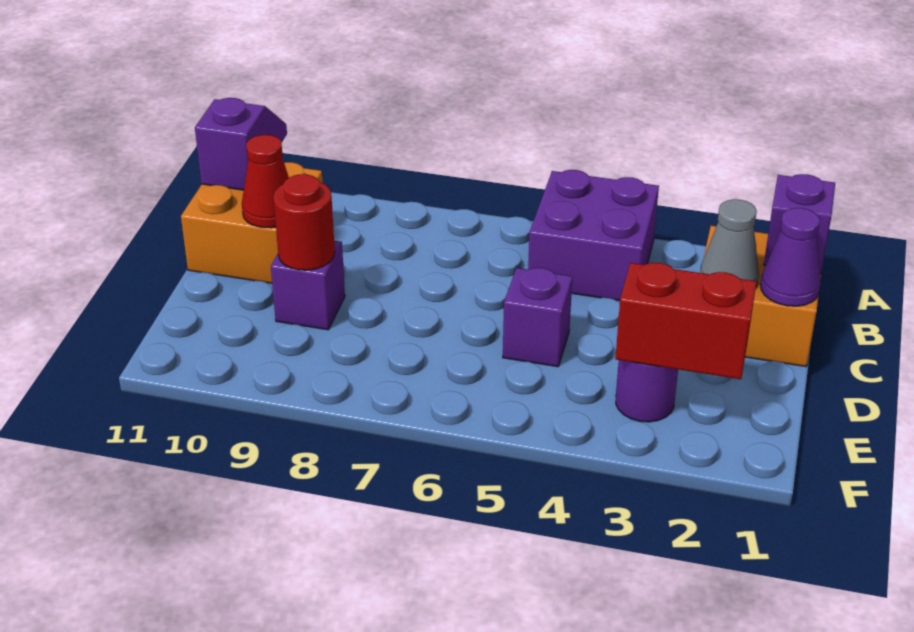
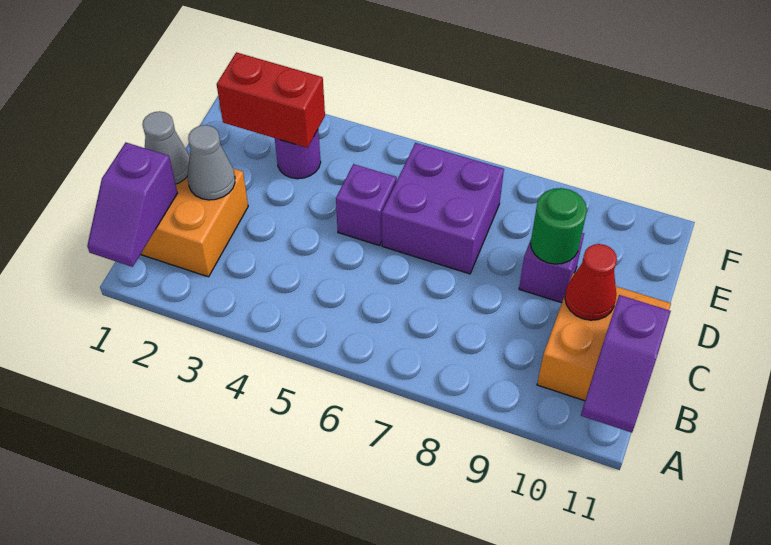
purple brick A4:B5 level 1 -> purple brick D6:E7 level 1
purple cone C1 level 2 -> grey cone C1 level 2
red round brick D9 level 2 -> green round brick D9 level 2

